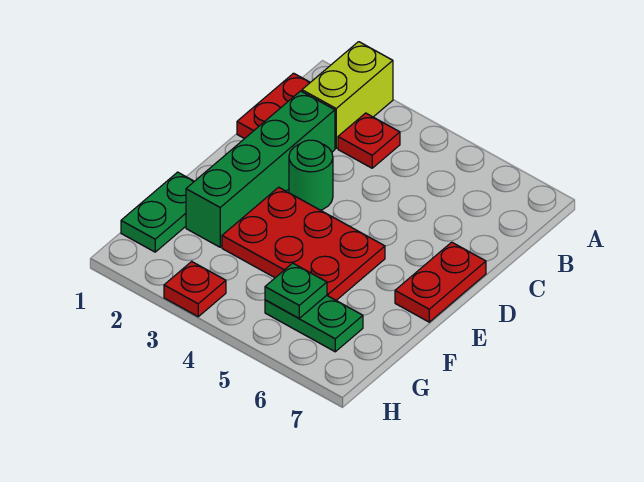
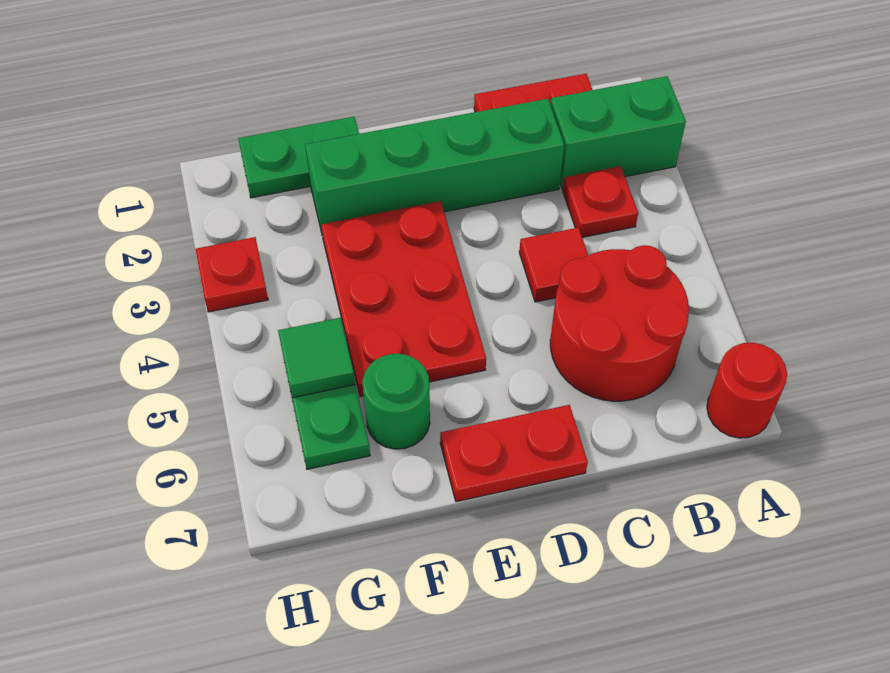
lime brick A2:B2 level 1 -> green brick A2:B2 level 1
none -> red round brick A7 level 1
none -> red round brick B5:C6 level 1
none -> red tile C4 level 1
green round brick D3 level 1 -> green round brick F6 level 1
green plate G5 level 2 -> green tile G5 level 2

